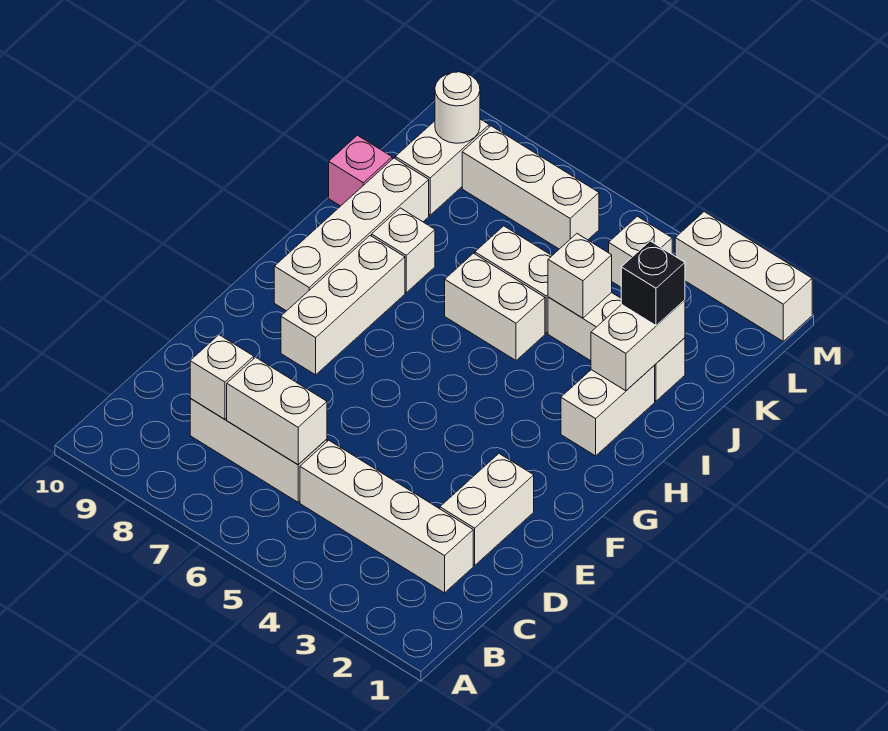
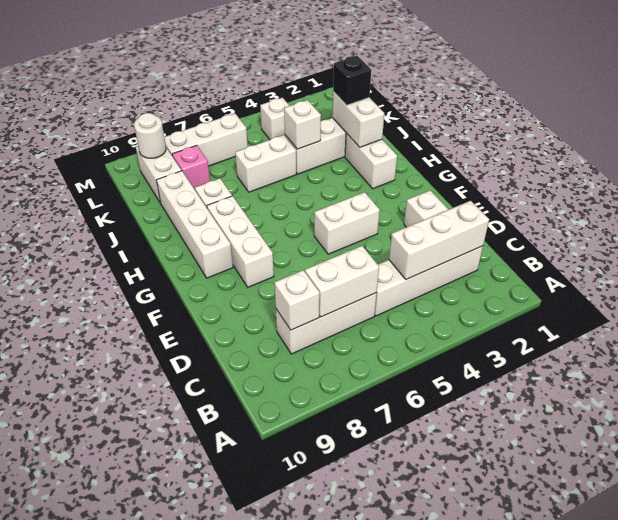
white brick I5:I6 level 1 -> white brick F4:F5 level 1
pink brick J10 level 1 -> pink brick K8 level 1
white brick M1:M3 level 1 -> white brick C2:C4 level 2

